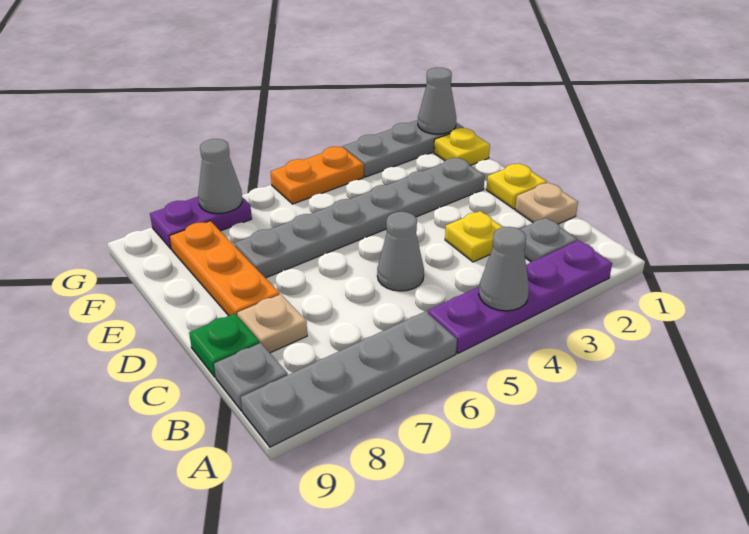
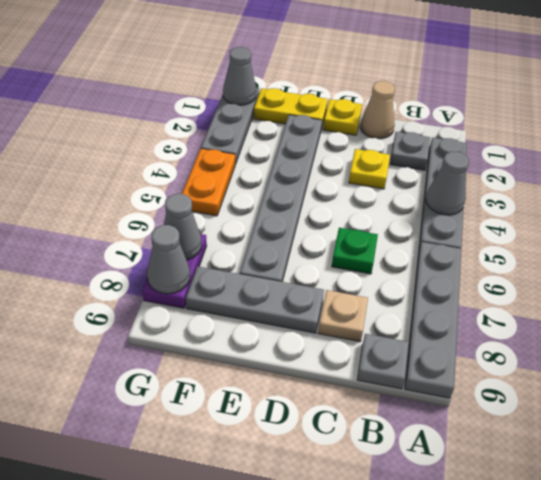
purple plate A2:A5 level 1 -> grey plate A2:A5 level 1
tan plate C1 level 1 -> tan cone C1 level 1
grey cone C5 level 1 -> grey cone G8 level 2
green plate C9 level 1 -> green plate C6 level 1
orange plate D8:F8 level 1 -> grey plate D8:F8 level 1
yellow plate F1 level 1 -> yellow plate E1:F1 level 1

